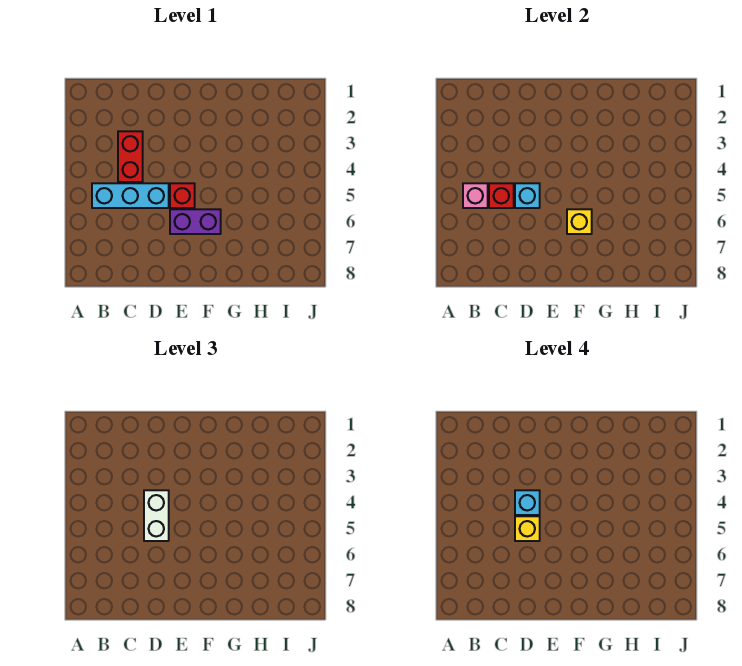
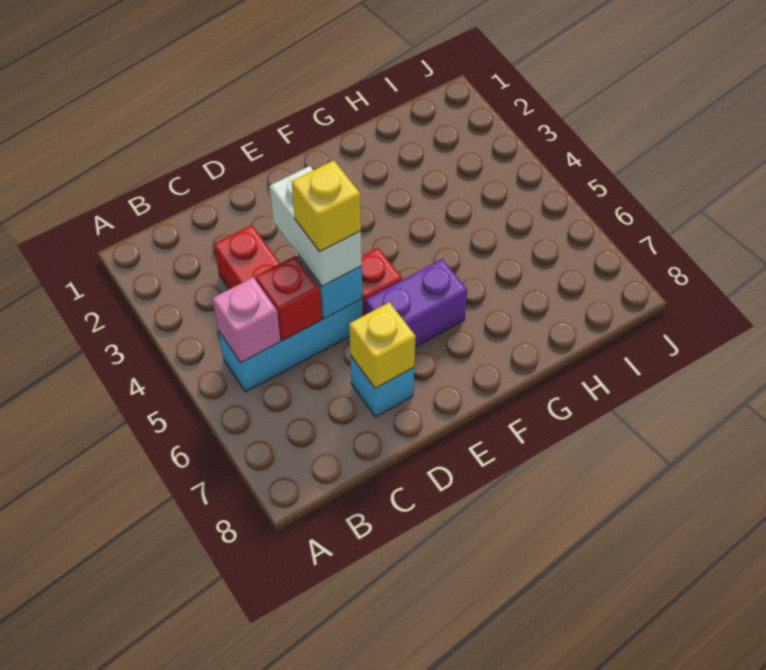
cyan brick D4 level 4 -> cyan brick D7 level 1
yellow brick F6 level 2 -> yellow brick D7 level 2

